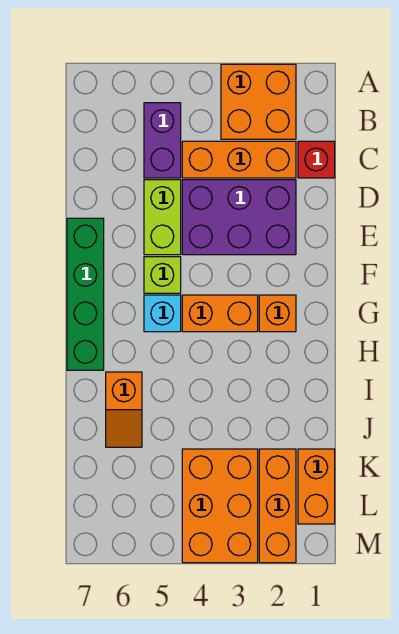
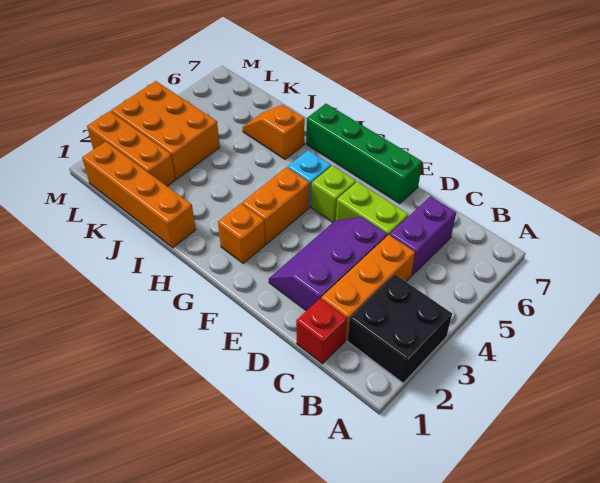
orange brick A2:B3 level 1 -> black brick A2:B3 level 1
purple brick B5:C5 level 1 -> purple brick C5:C6 level 1
purple brick D2:E4 level 1 -> purple slope D2:E4 level 1 top D
orange brick K1:L1 level 1 -> orange brick I1:L1 level 1

